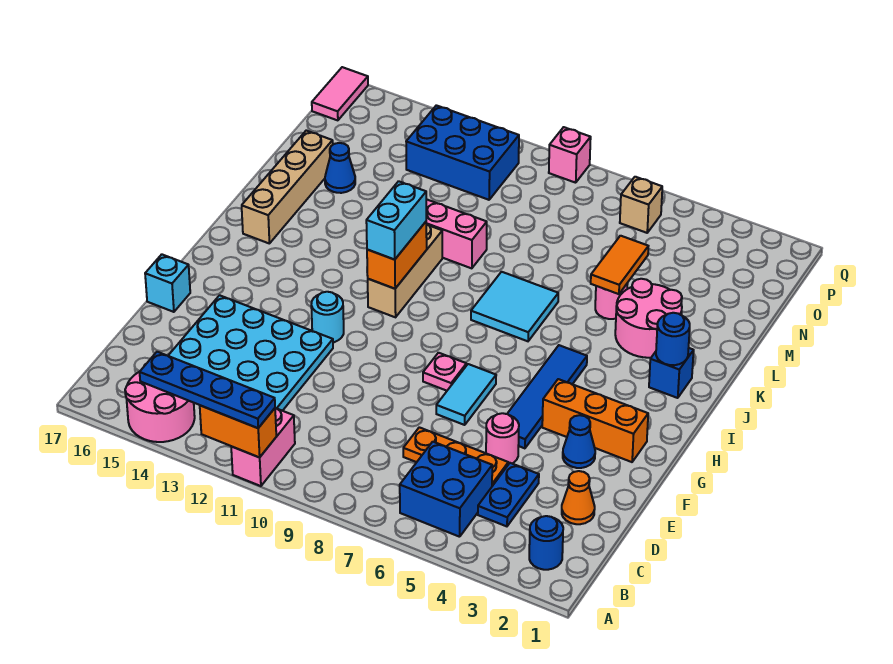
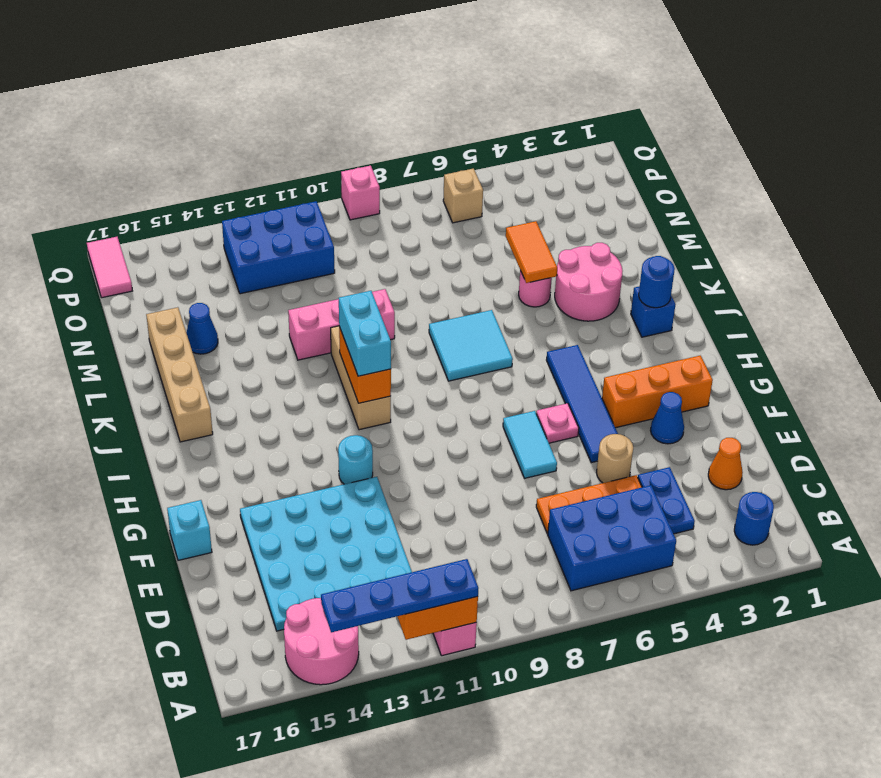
blue brick B5:C6 level 1 -> blue brick B5:C7 level 1
pink round brick E5 level 1 -> tan round brick E5 level 1
pink plate G8 level 1 -> pink plate G6 level 1

